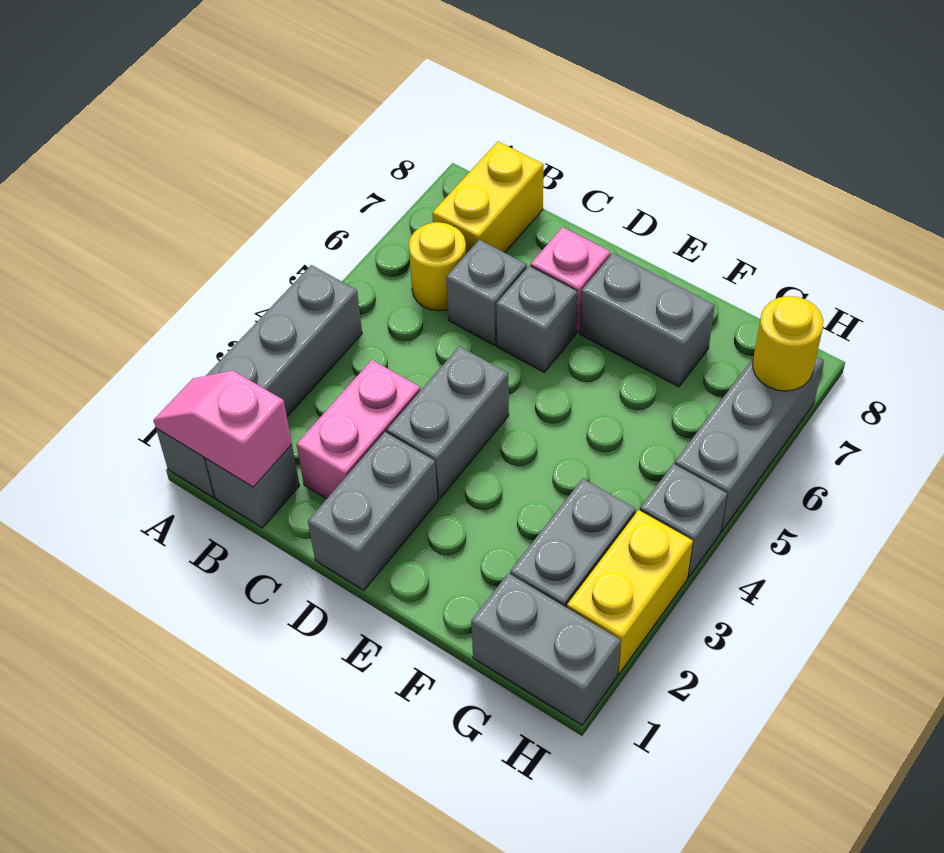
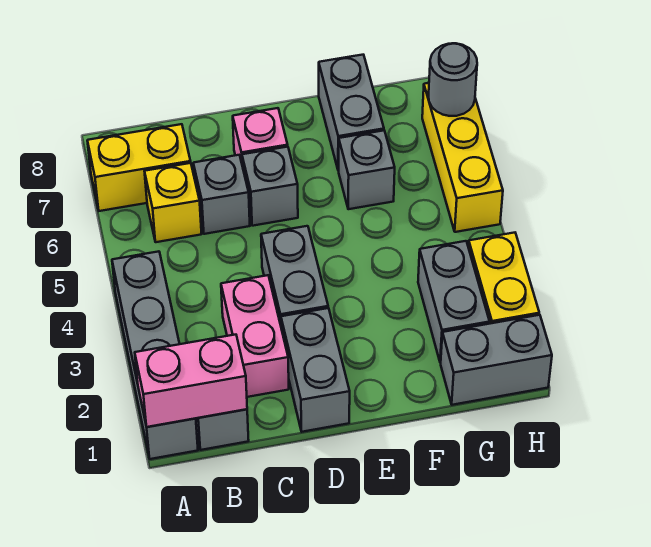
pink slope A1:B1 level 2 top B -> pink brick A1:B1 level 2
yellow round brick B6 level 1 -> yellow brick B6 level 1
yellow brick B7:B8 level 1 -> yellow brick A7:B7 level 1
grey brick E7:F7 level 1 -> grey brick F7:F8 level 1
grey brick H4 level 1 -> grey brick F6 level 1
grey brick H5:H7 level 1 -> yellow brick H5:H7 level 1
yellow round brick H7 level 2 -> grey round brick H7 level 2

